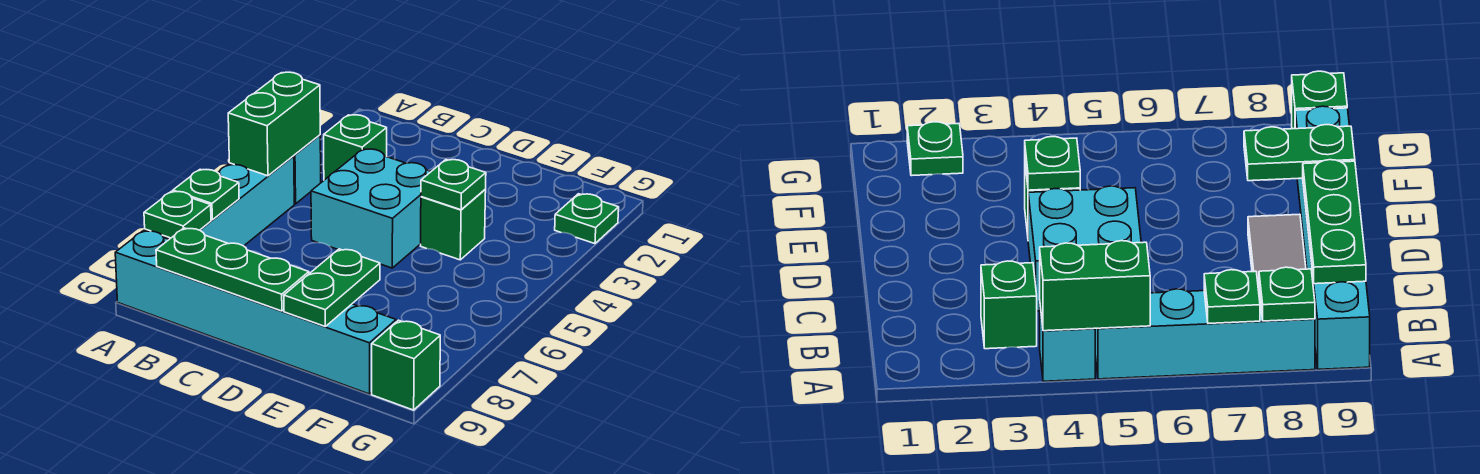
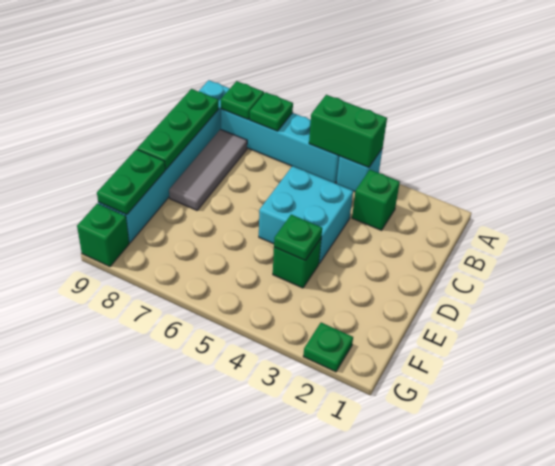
green plate E8:E9 level 2 -> green plate E9:F9 level 2

